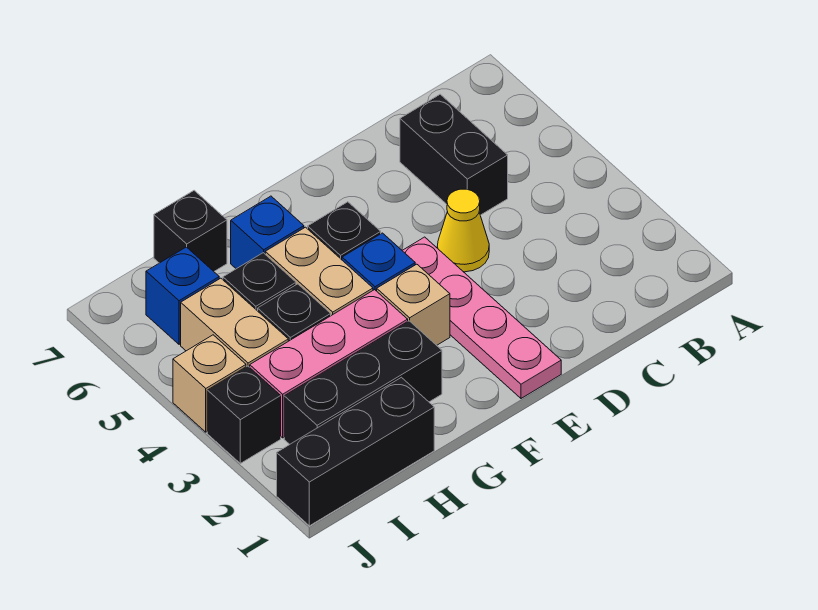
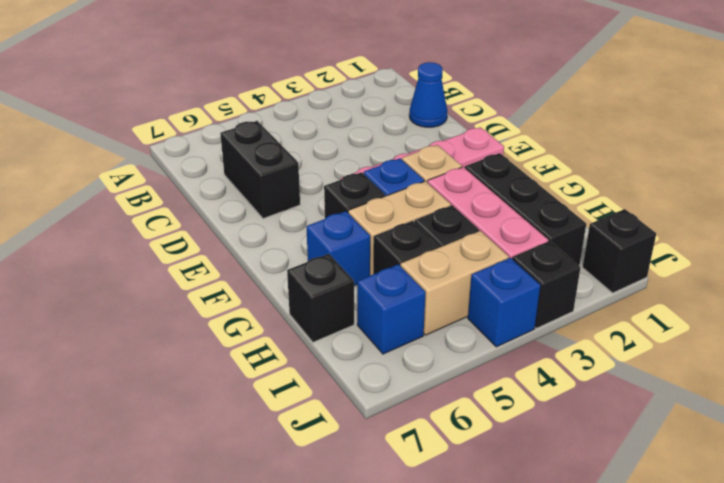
none -> blue cone C1 level 1
black brick C5:C6 level 1 -> black brick C6:D6 level 1
yellow cone D4 level 1 -> none
black brick H1:J1 level 1 -> black brick J1 level 1
tan brick J4 level 1 -> blue brick J4 level 1

